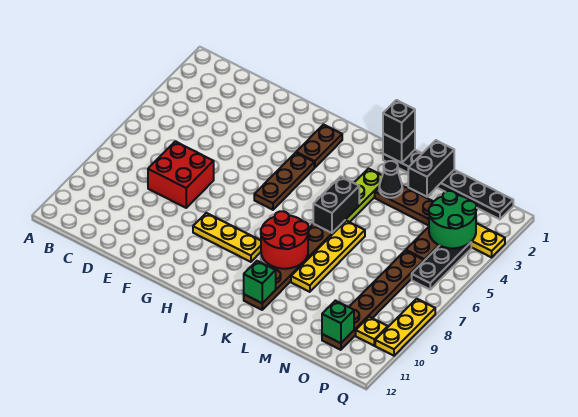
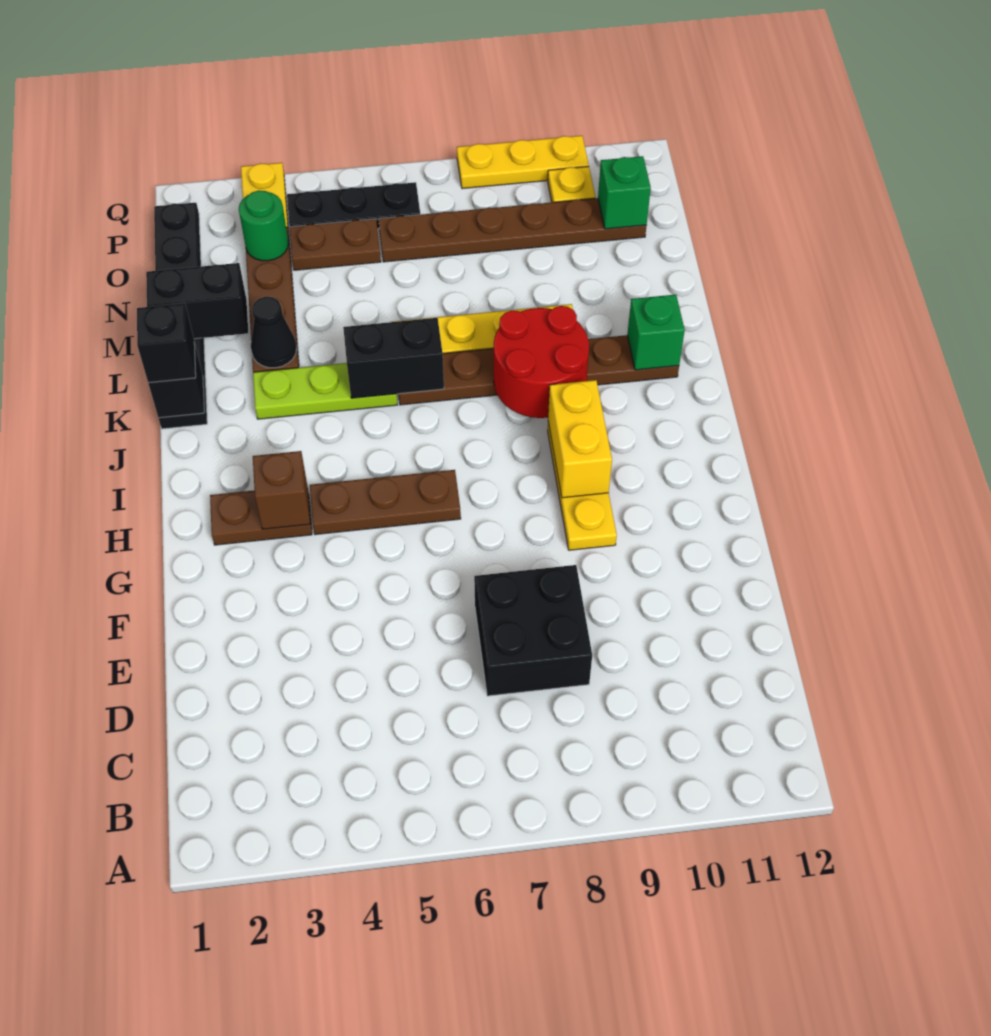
red brick D7:E8 level 1 -> black brick D7:E8 level 1
none -> brown brick H3 level 2
none -> yellow brick H9:I9 level 2
green round brick O3:P4 level 2 -> green round brick O3 level 2

